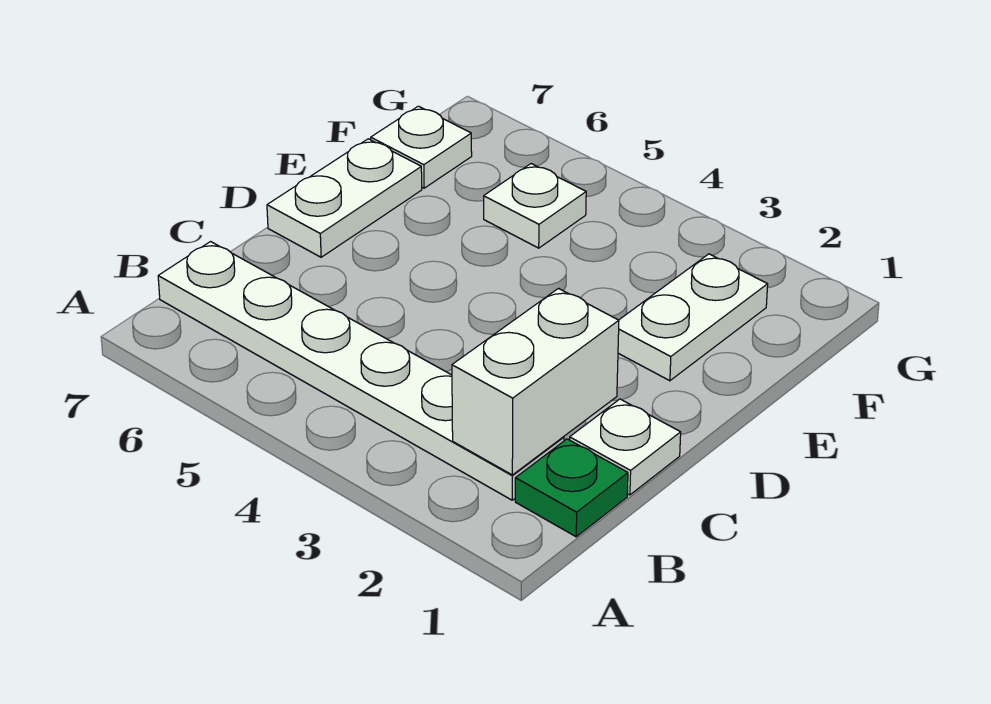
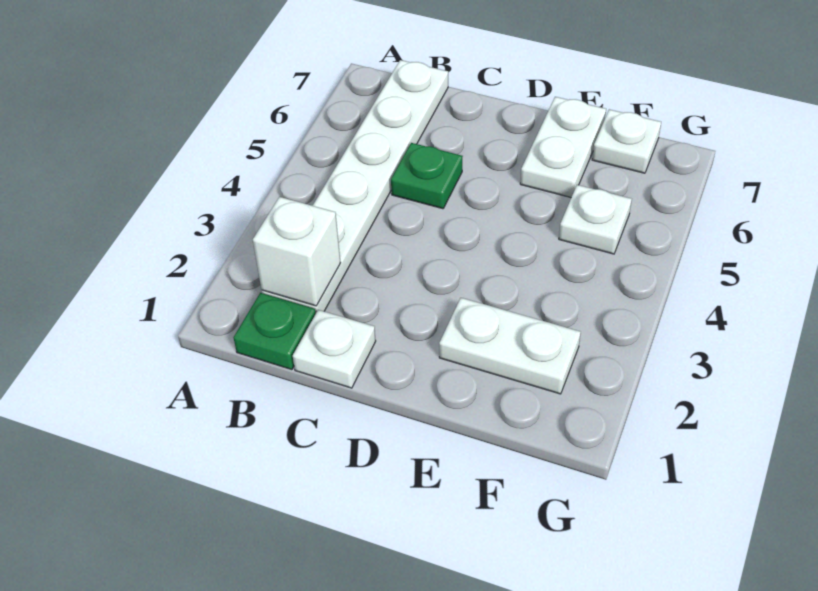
white brick B2:C2 level 2 -> white brick B2 level 2
none -> green plate C5 level 1
white plate D7:E7 level 1 -> white plate E6:E7 level 1

